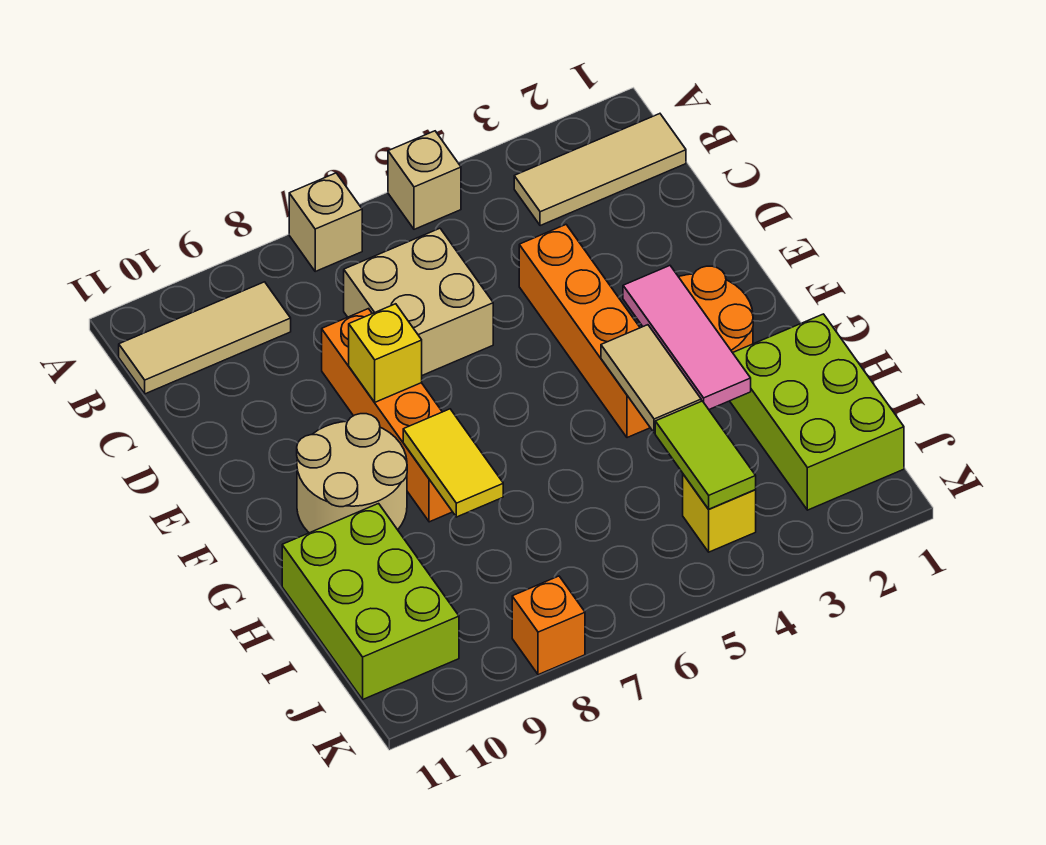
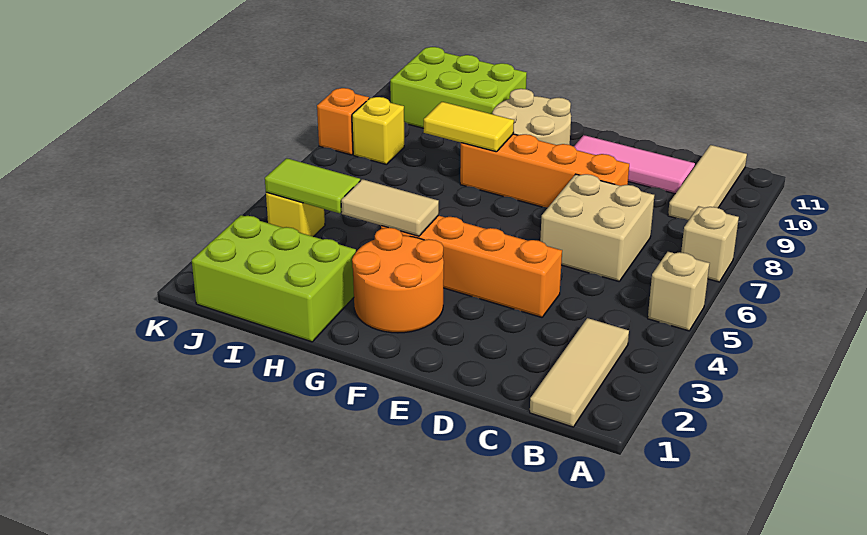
yellow brick E8 level 2 -> yellow brick J8 level 1
pink tile F3:H3 level 2 -> pink tile C10:E10 level 1

